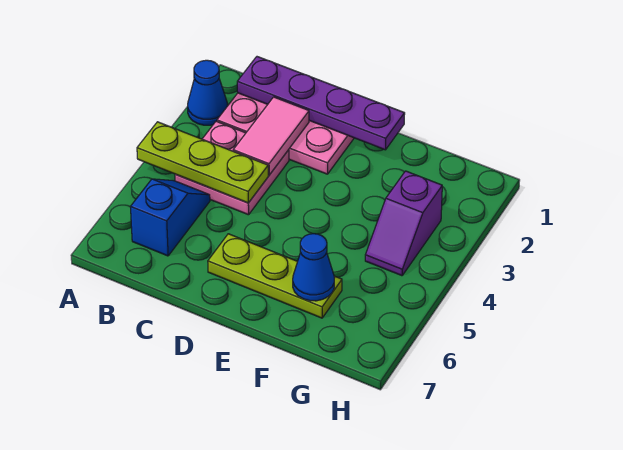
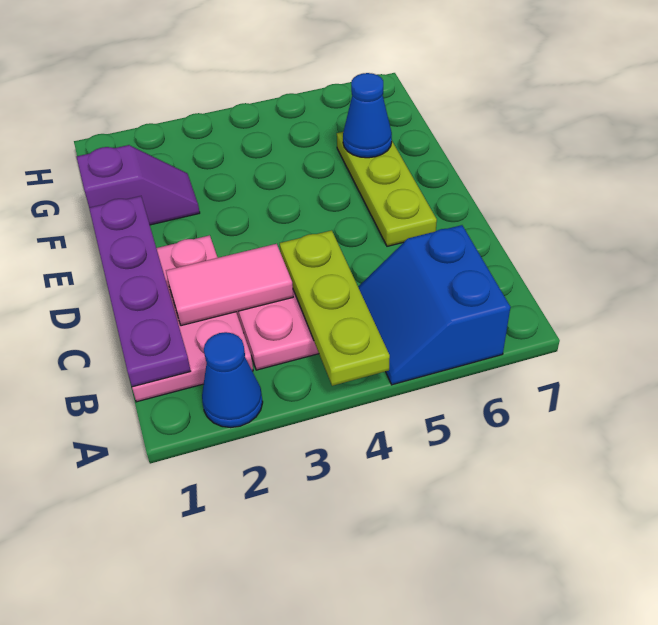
blue slope B5:B6 level 1 top 6 -> blue slope A5:B6 level 1 top 6
purple slope G3:G4 level 1 top 3 -> purple slope F1:F2 level 1 top 1

